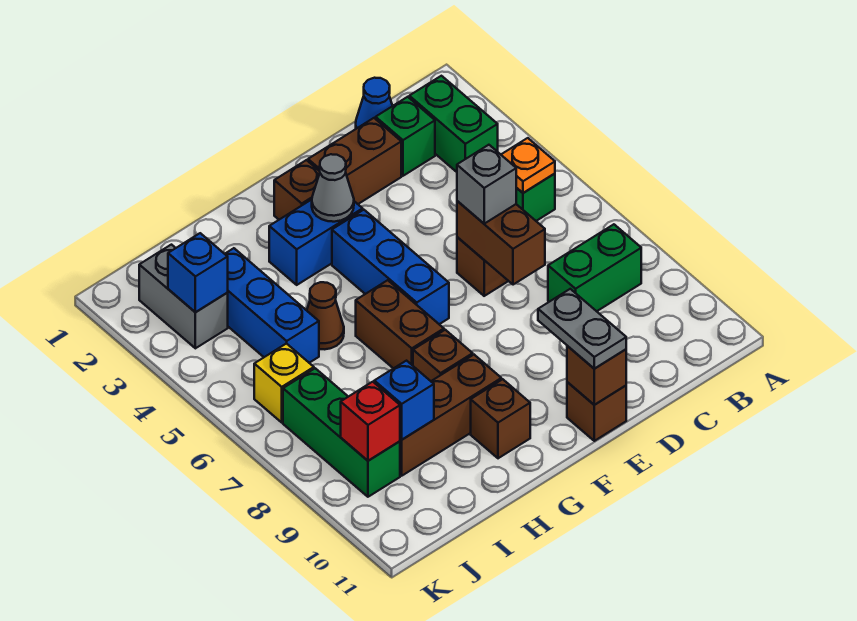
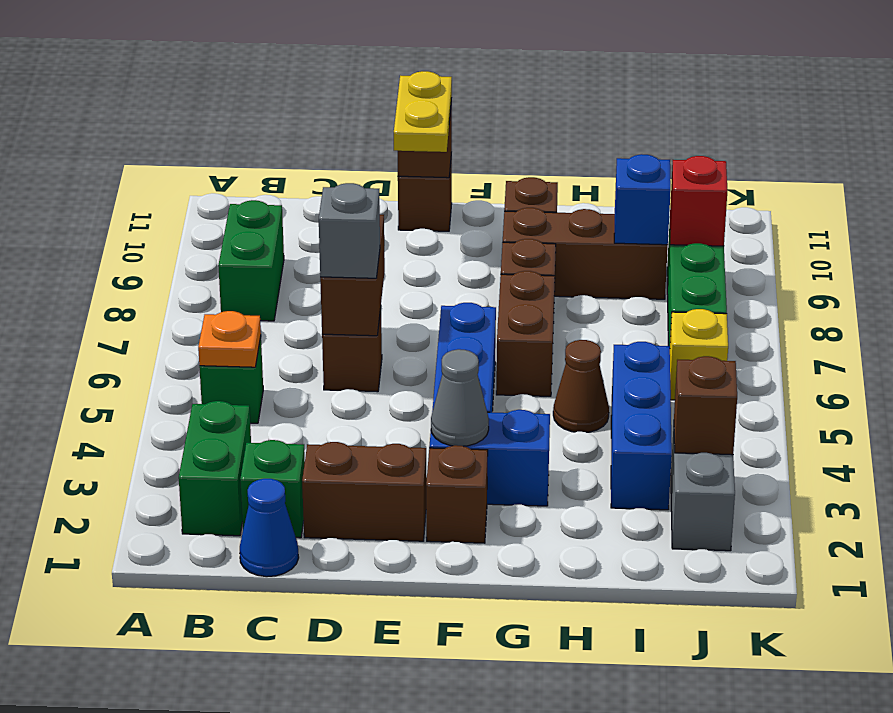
green brick B8:C8 level 1 -> green brick B8:B9 level 1
grey plate E10:E11 level 3 -> yellow plate E10:E11 level 3
blue brick J3 level 2 -> brown brick J3 level 2

